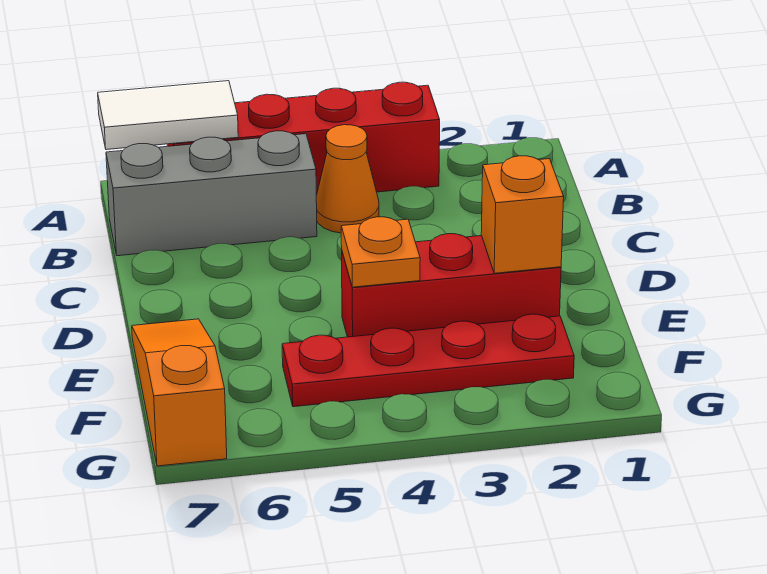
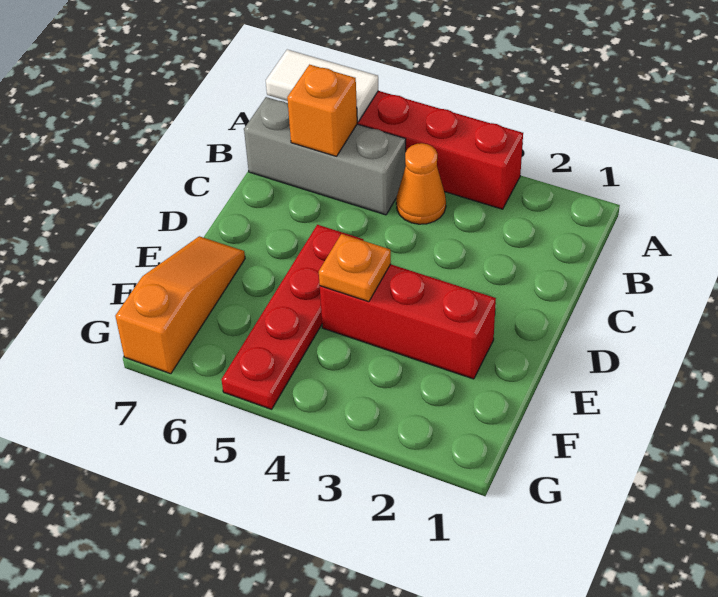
orange brick E2 level 2 -> orange brick B6 level 2
red plate F2:F5 level 1 -> red plate D5:G5 level 1

